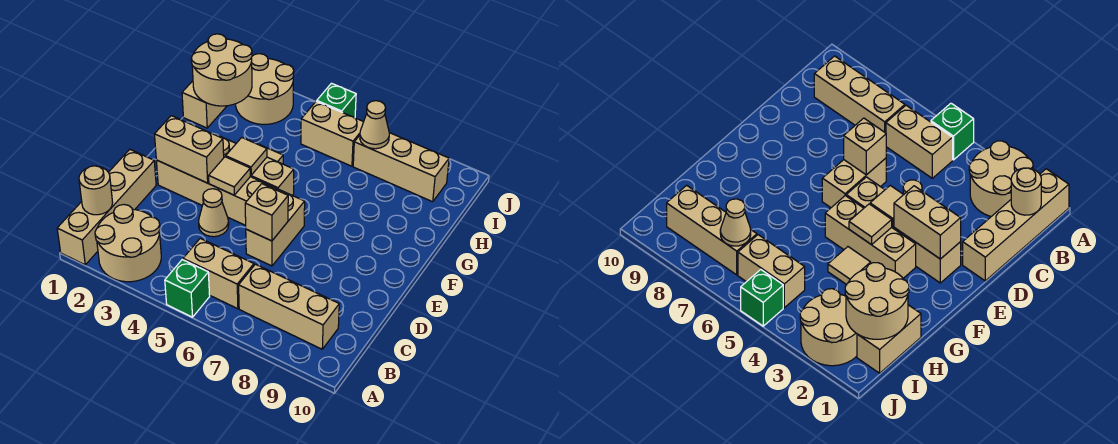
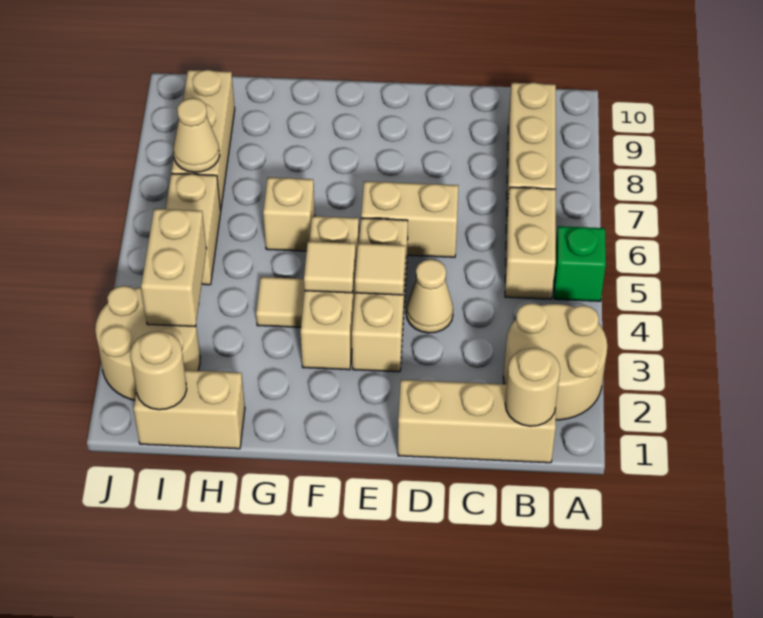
tan brick A1:D1 level 1 -> tan brick B1:D1 level 1
tan brick D6 level 2 -> tan brick G6 level 1
tan brick E2:E5 level 1 -> tan brick E3:E5 level 1
tan brick E2:E3 level 2 -> tan brick I3:I4 level 2
tan round brick H1:I2 level 2 -> tan round brick I1 level 2
green brick J5 level 1 -> none

